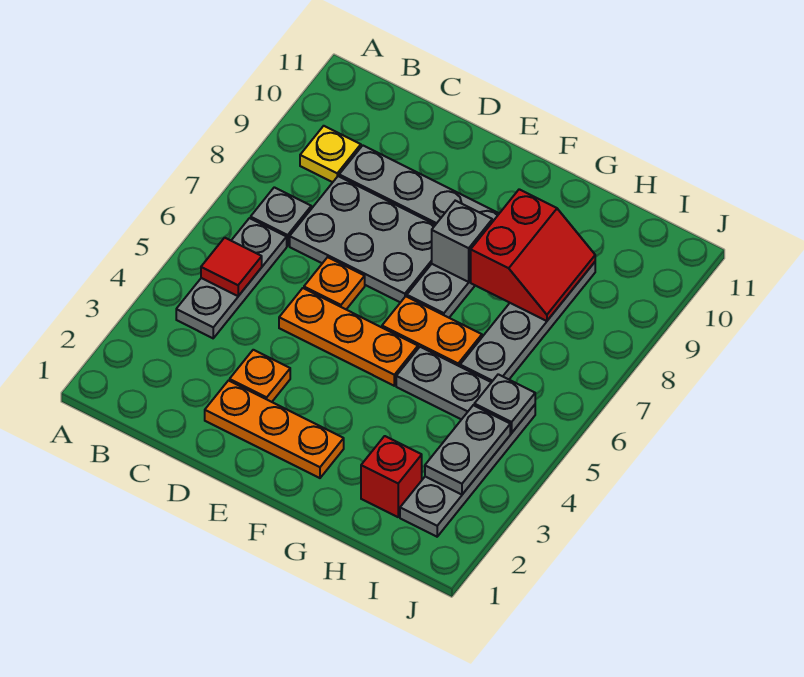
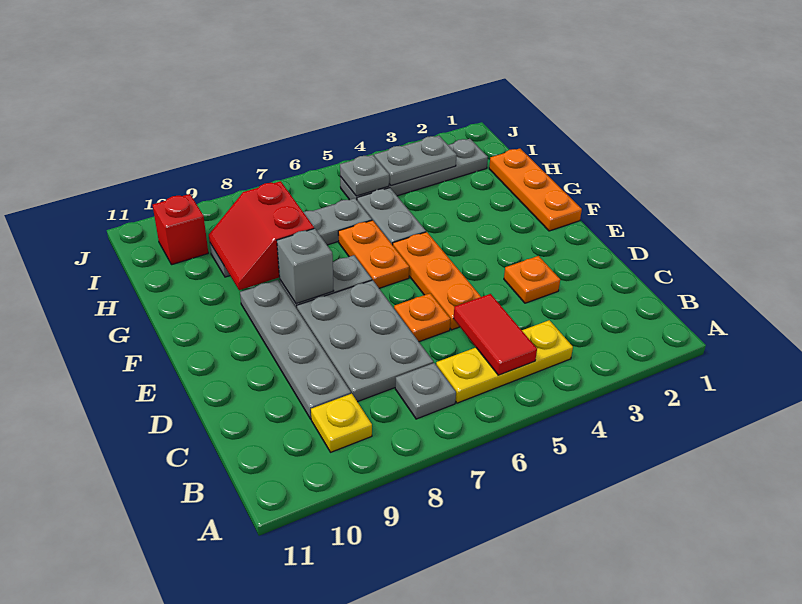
grey plate B4:B6 level 1 -> yellow plate B4:B6 level 1
red tile B5 level 2 -> red tile B5:C5 level 2
orange plate D2:F2 level 1 -> orange plate F1:H1 level 1
red slope G8:H9 level 2 top G -> red slope G8:H9 level 2 top 8
red brick H2 level 1 -> red brick I10 level 1

